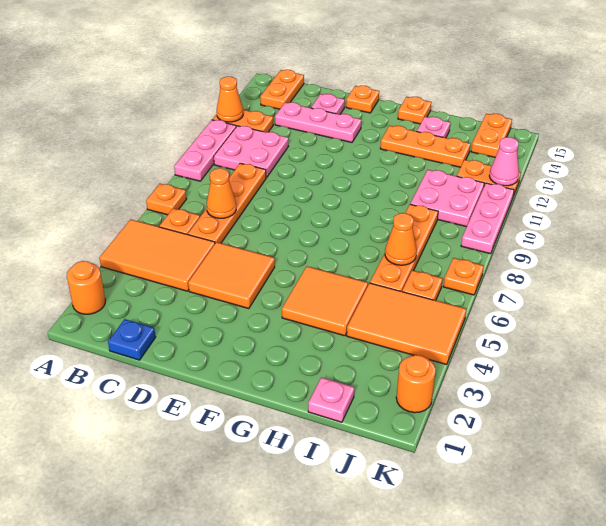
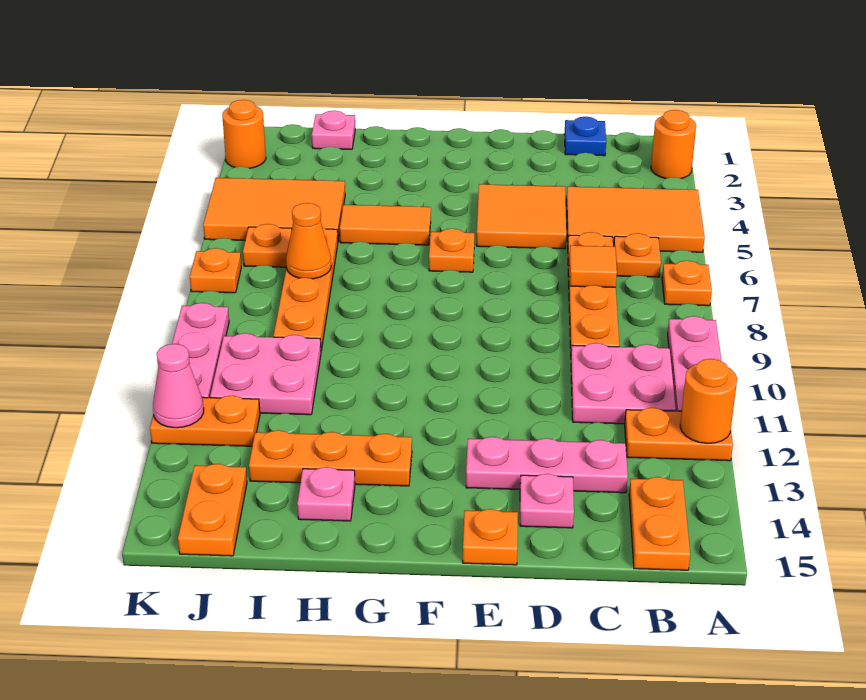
orange cone A12 level 2 -> orange round brick A12 level 2
orange cone C7 level 2 -> orange tile C7 level 2
orange tile G4:H5 level 1 -> orange tile G5:H5 level 1
orange plate G15 level 1 -> orange plate F6 level 1

